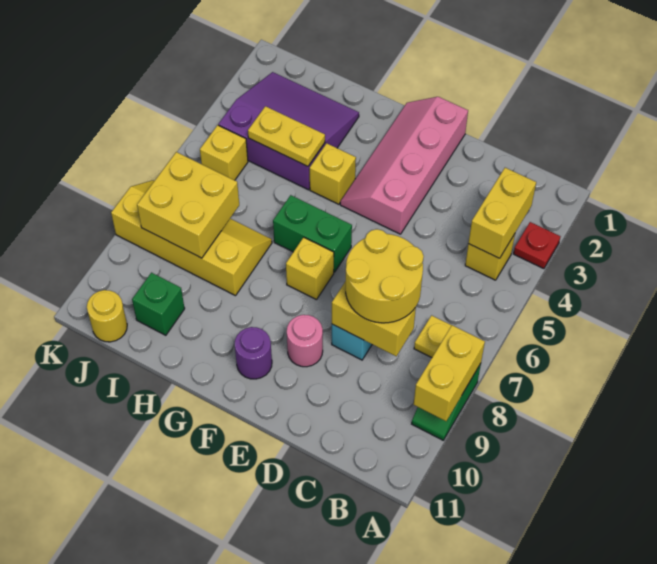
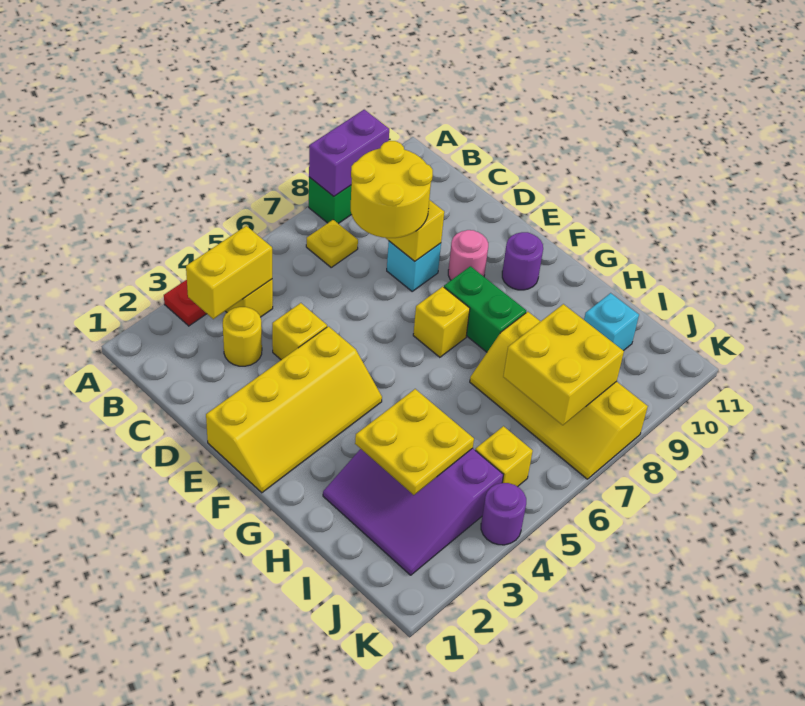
yellow brick A8:A9 level 2 -> purple brick A8:A9 level 2
pink slope E1:F4 level 1 top E -> yellow slope E1:F4 level 1 top E
green brick F6:G6 level 1 -> green brick F8:G8 level 1
yellow brick G4 level 1 -> yellow brick D4 level 1
yellow plate H4:I4 level 2 -> yellow plate H3:I4 level 2
green brick I10 level 1 -> cyan brick I10 level 1
yellow round brick J11 level 1 -> yellow round brick C3 level 1
none -> purple round brick K4 level 1

